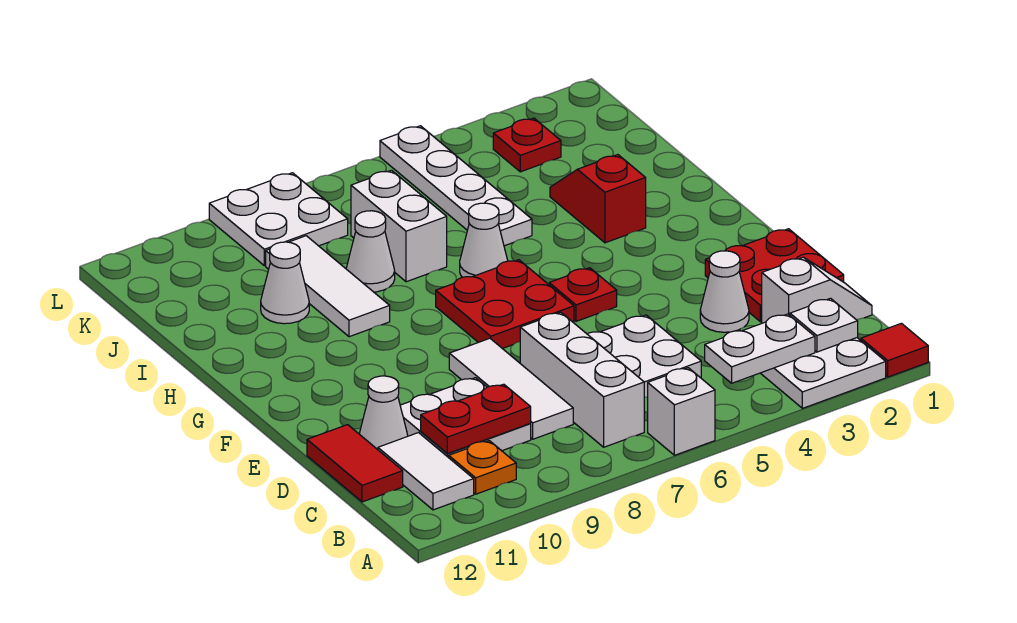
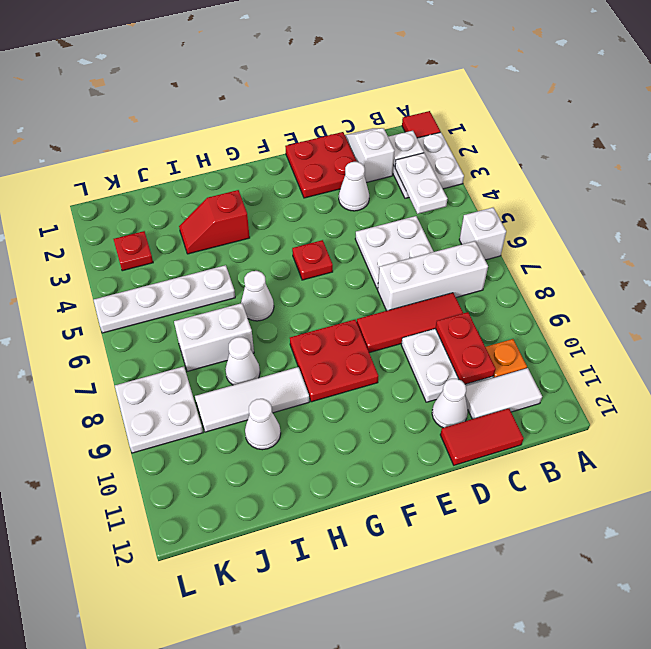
white tile C8:E8 level 1 -> red tile C8:E8 level 1
red plate F6:G7 level 1 -> red plate F8:G9 level 1

